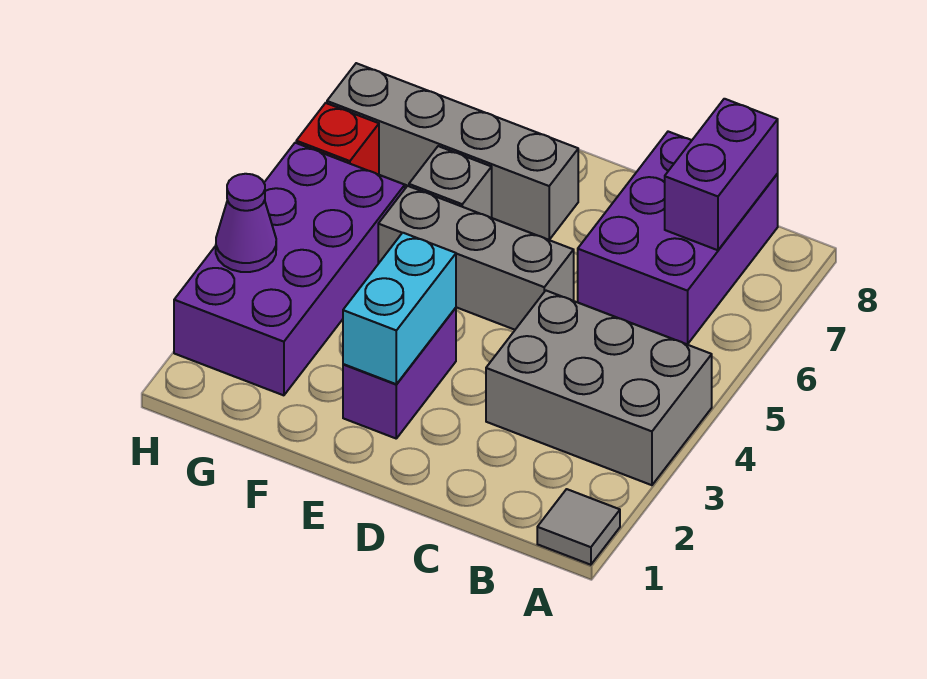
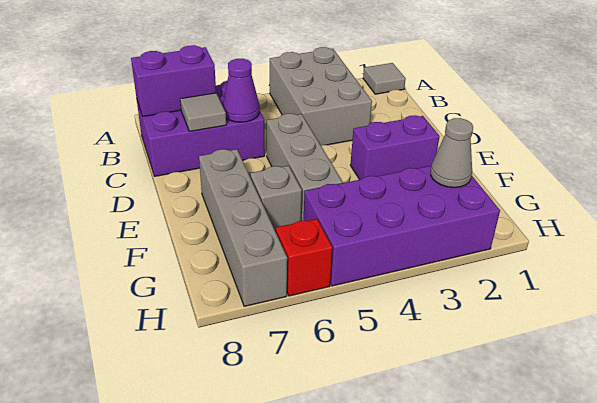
none -> grey tile C7 level 2
cyan brick E2:E3 level 2 -> none
none -> grey cone G2 level 2
purple cone H3 level 2 -> purple cone C6 level 2

